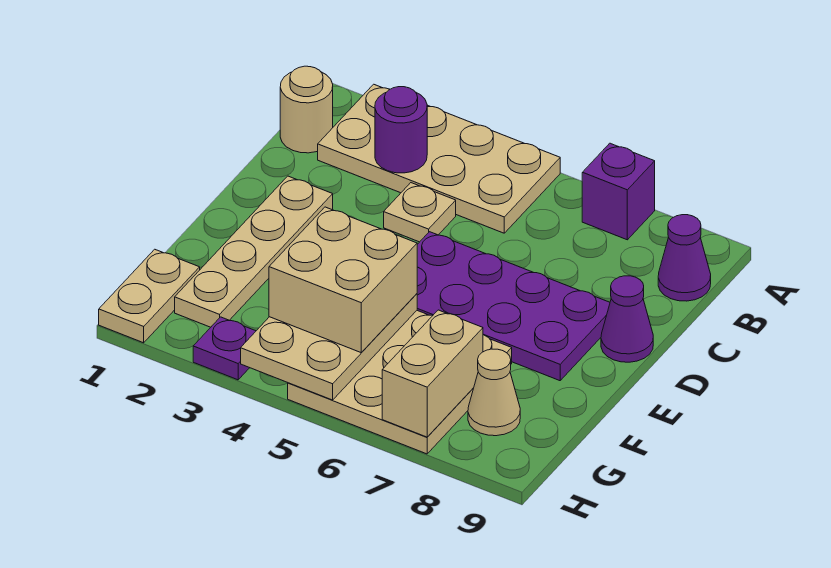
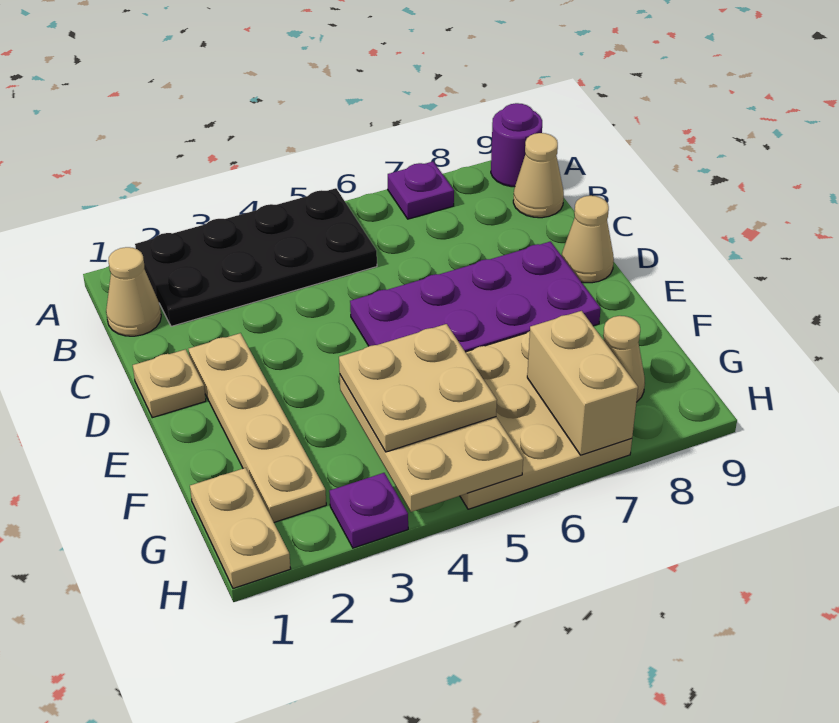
tan plate A2:B5 level 1 -> black plate A2:B5 level 1
purple brick A7 level 1 -> purple plate A7 level 1
tan round brick B1 level 1 -> tan cone B1 level 1
purple round brick B3 level 2 -> purple round brick A9 level 1
purple cone B9 level 1 -> tan cone B9 level 1
tan plate C4 level 1 -> tan plate D1 level 1
purple cone D9 level 1 -> tan cone D9 level 1
tan brick F4:G5 level 3 -> tan plate F4:G5 level 3

